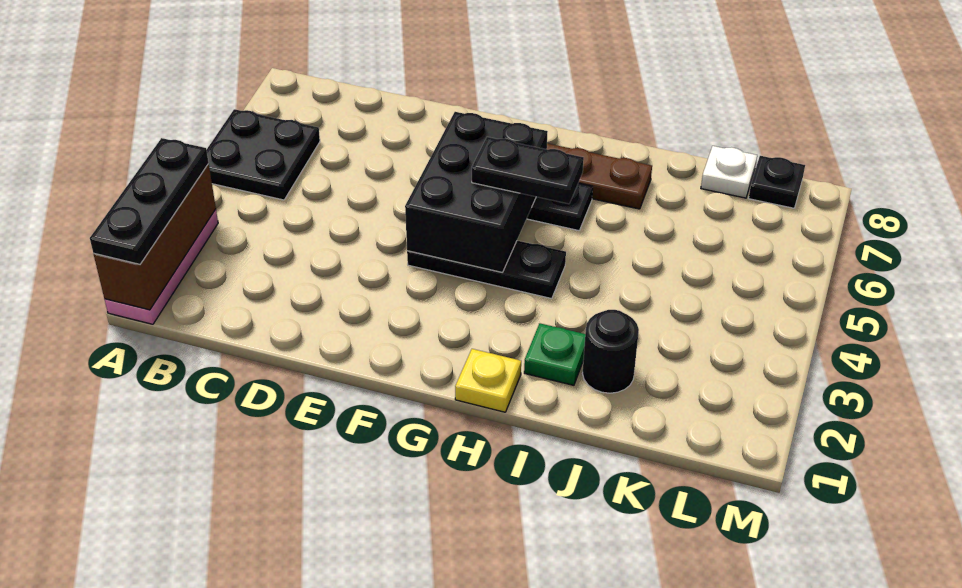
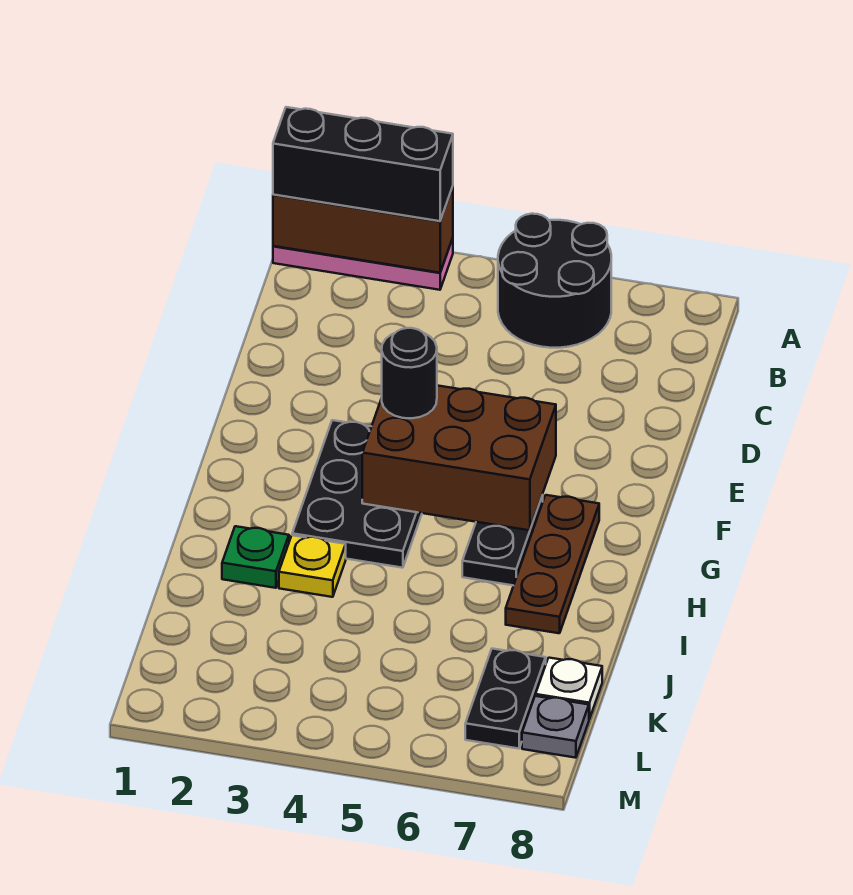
black plate A1:A3 level 3 -> black brick A1:A3 level 3
black plate A5:B6 level 1 -> black round brick A5:B6 level 1
black plate F4:H4 level 1 -> black plate F3:H4 level 1
black brick F4:G6 level 2 -> brown brick F4:G6 level 2
black plate G5:H5 level 3 -> black plate K7:L7 level 1
yellow plate H1 level 1 -> yellow plate I3 level 1
black round brick J2 level 1 -> black round brick F4 level 3
black plate L8 level 1 -> grey plate L8 level 1

